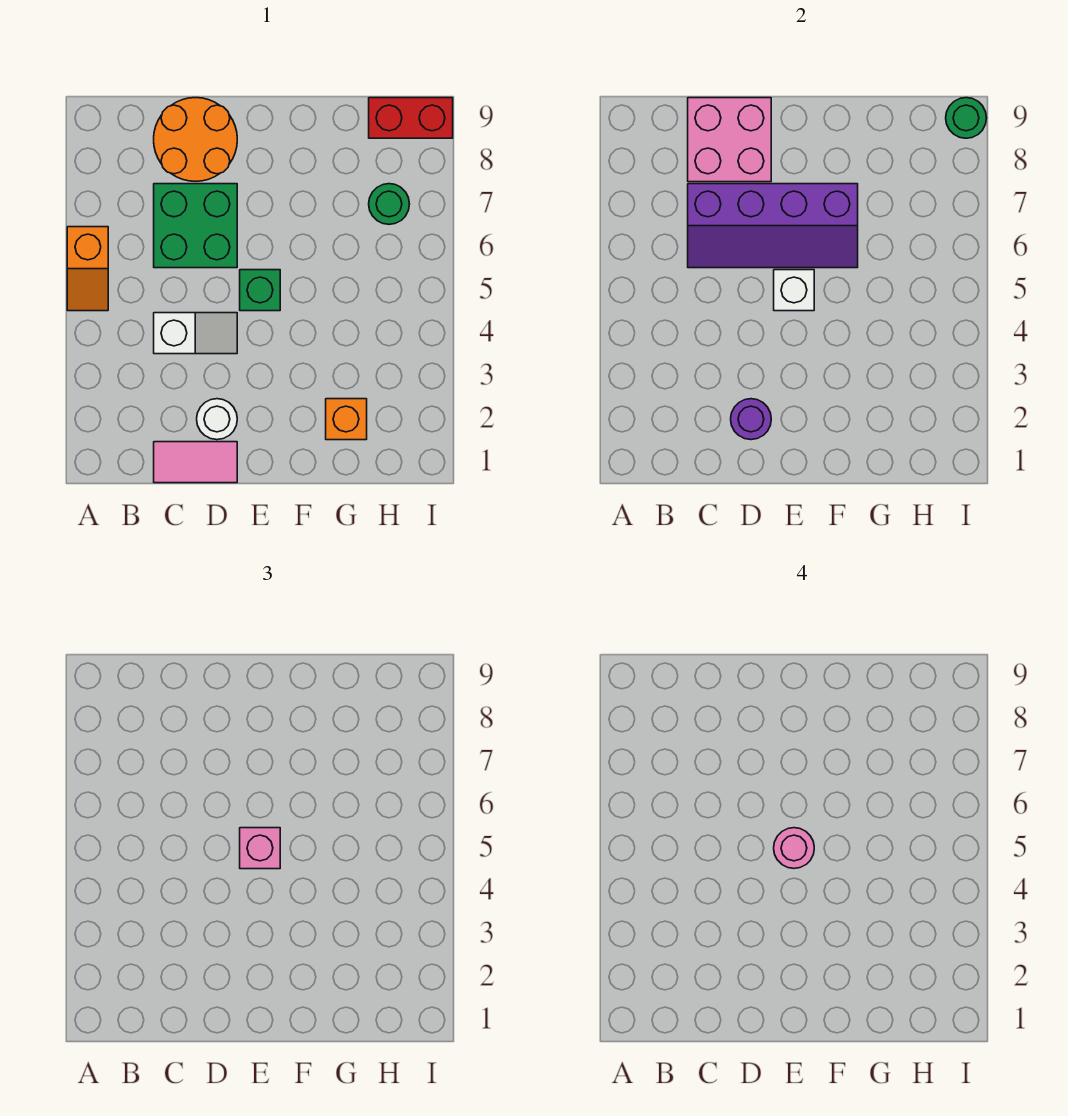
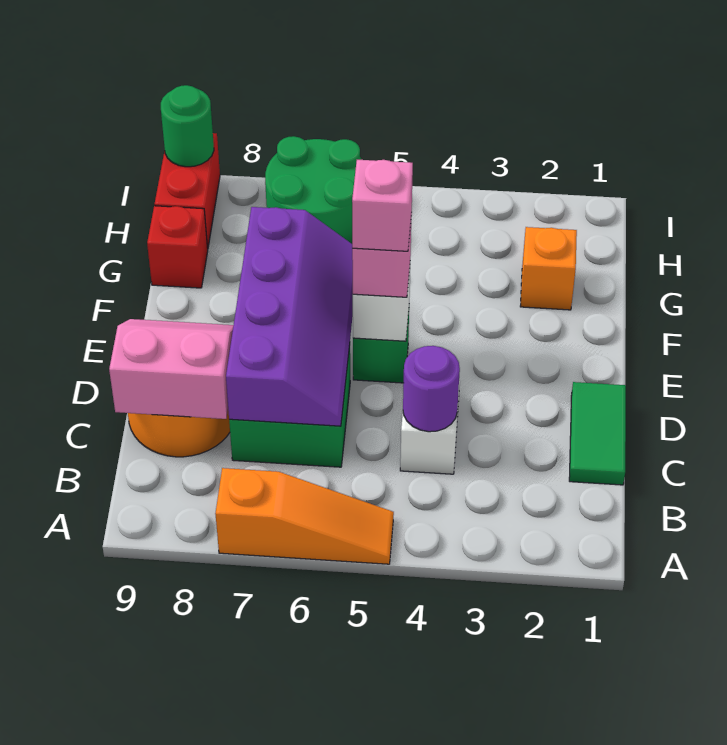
orange slope A5:A6 level 1 top 6 -> orange slope A5:A7 level 1 top 7
pink tile C1:D1 level 1 -> green tile C1:D1 level 1
pink brick C8:D9 level 2 -> pink slope C8:D9 level 2 top C
white round brick D2 level 1 -> none
purple round brick D2 level 2 -> purple round brick C4 level 2
pink round brick E5 level 4 -> pink brick E5 level 4
none -> red brick G9 level 1
green round brick H7 level 1 -> green round brick H6:I7 level 1

